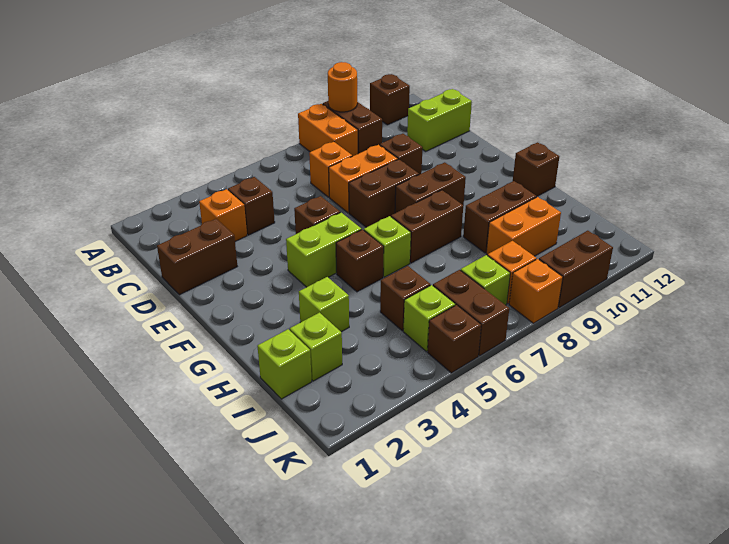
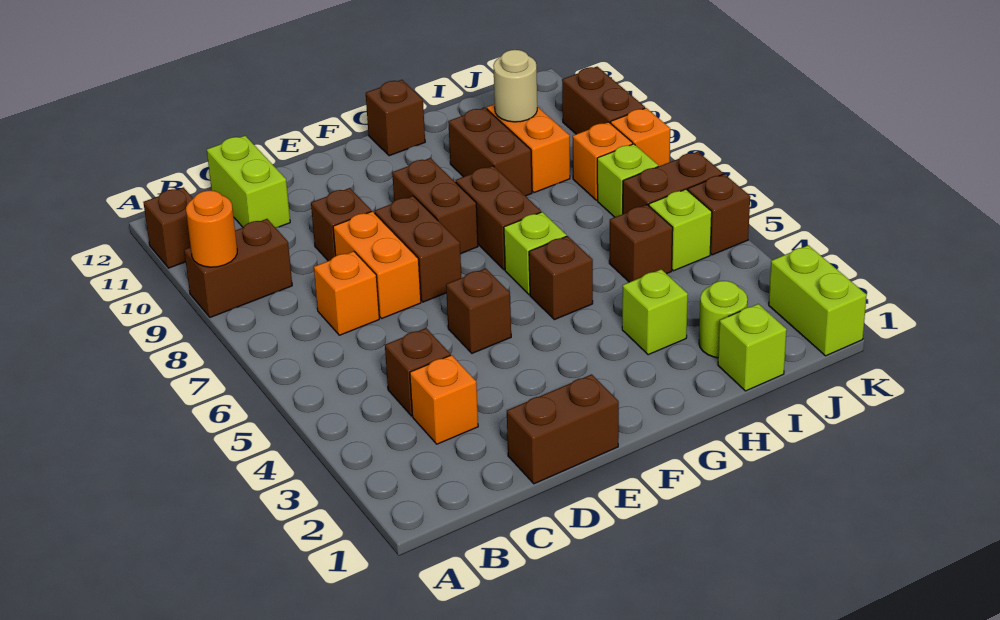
orange brick A8:B8 level 1 -> none
brown brick D1:D2 level 1 -> brown brick D1:E1 level 1
lime brick F4:F5 level 1 -> lime brick K1:K2 level 1
lime brick I2 level 1 -> lime round brick I2 level 1
none -> tan round brick I10 level 2

